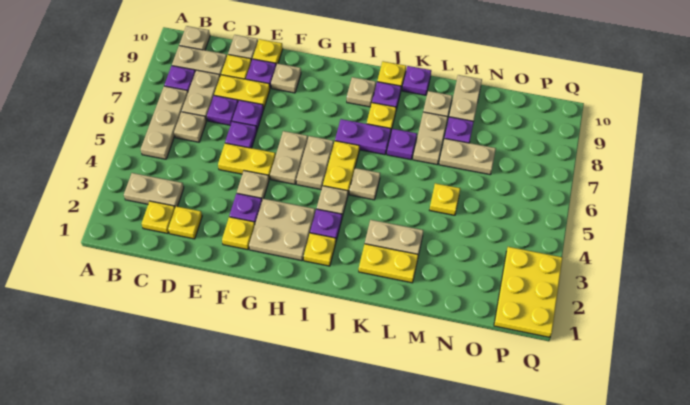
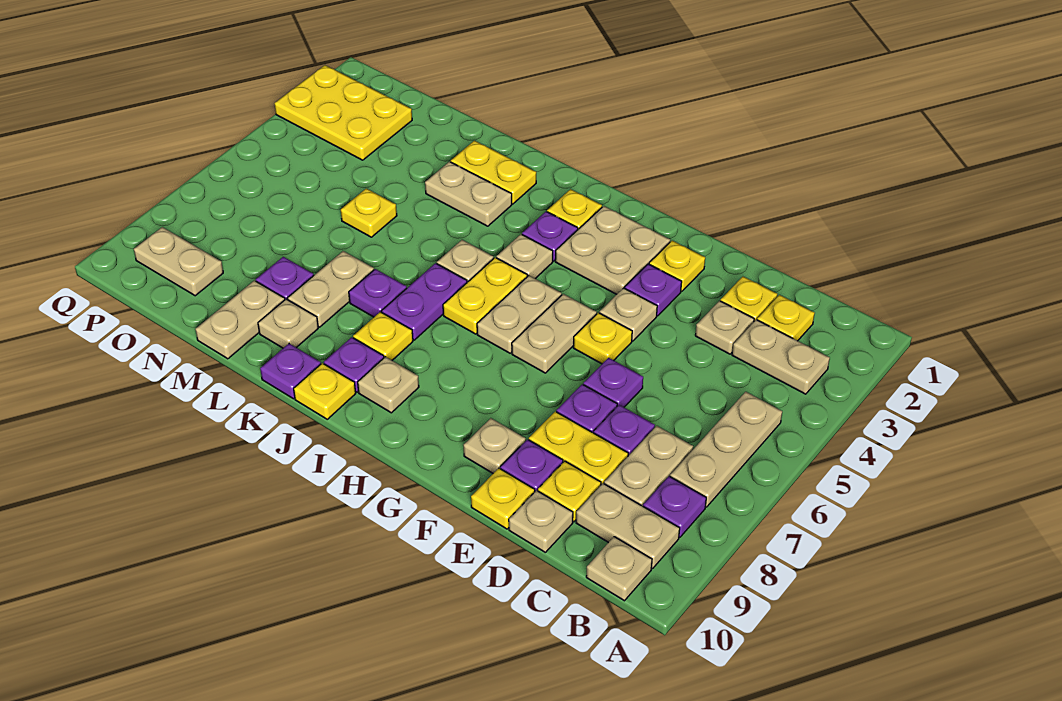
tan plate C6 level 1 -> tan plate D3 level 1
yellow plate E5:F5 level 1 -> yellow plate F5 level 1
purple plate I7:J7 level 1 -> purple plate J6:J7 level 1
tan plate M7:N7 level 1 -> tan plate O9:P9 level 1
yellow plate P1:Q3 level 1 -> yellow plate O2:Q3 level 1

